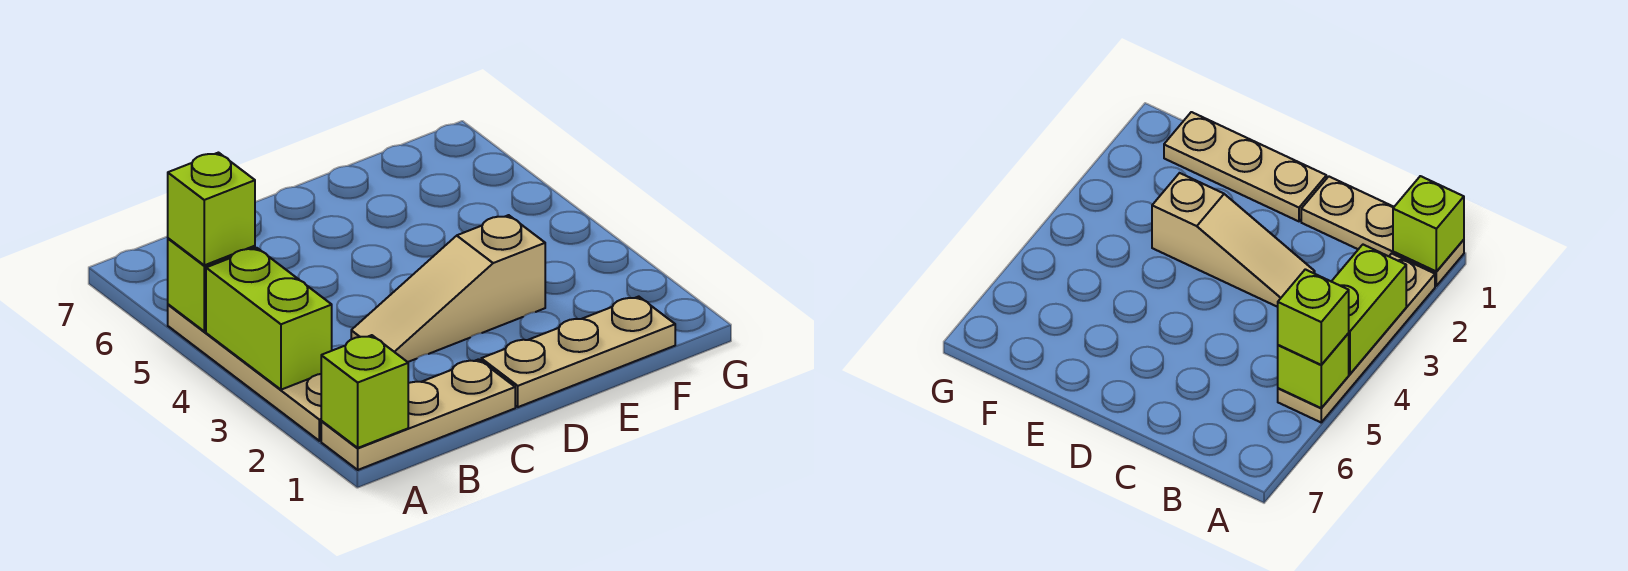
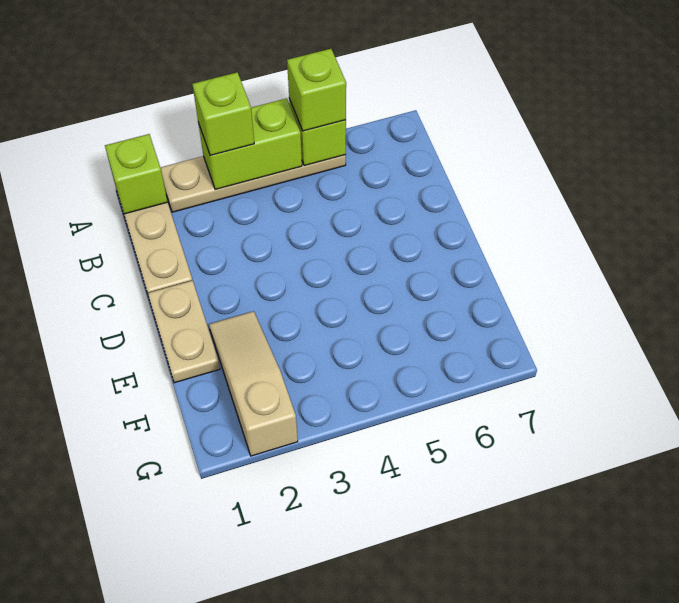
none -> lime brick A3 level 3
tan slope C3:E3 level 1 top E -> tan slope E2:G2 level 1 top G
tan plate D1:F1 level 1 -> tan plate D1:E1 level 1

